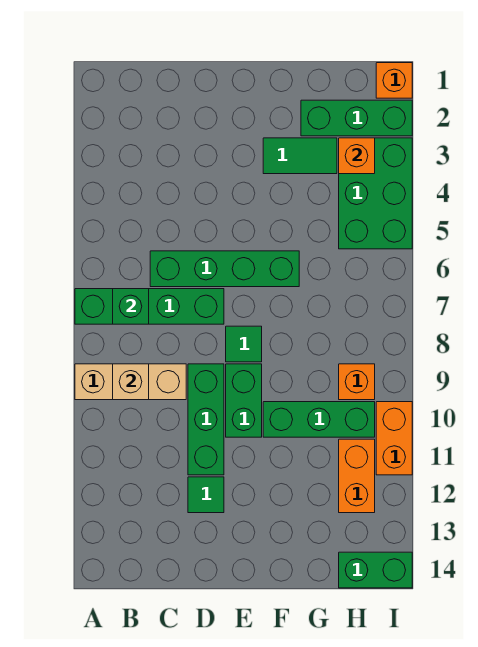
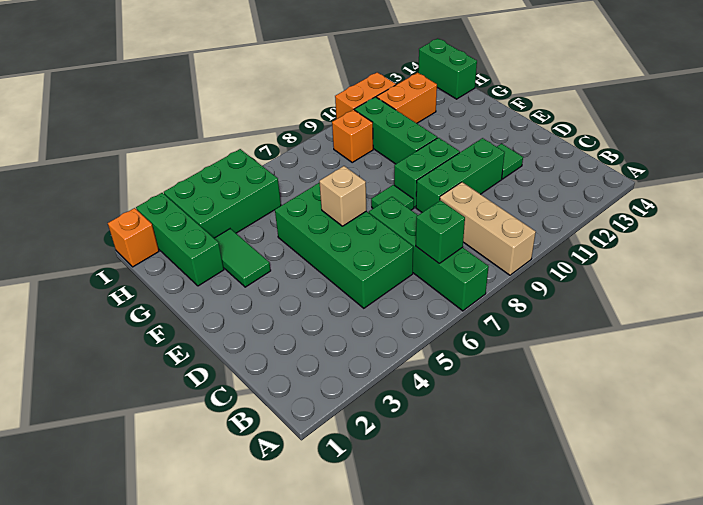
tan brick B9 level 2 -> tan brick E6 level 2
green brick C6:F6 level 1 -> green brick C5:F6 level 1
orange brick H3 level 2 -> none

